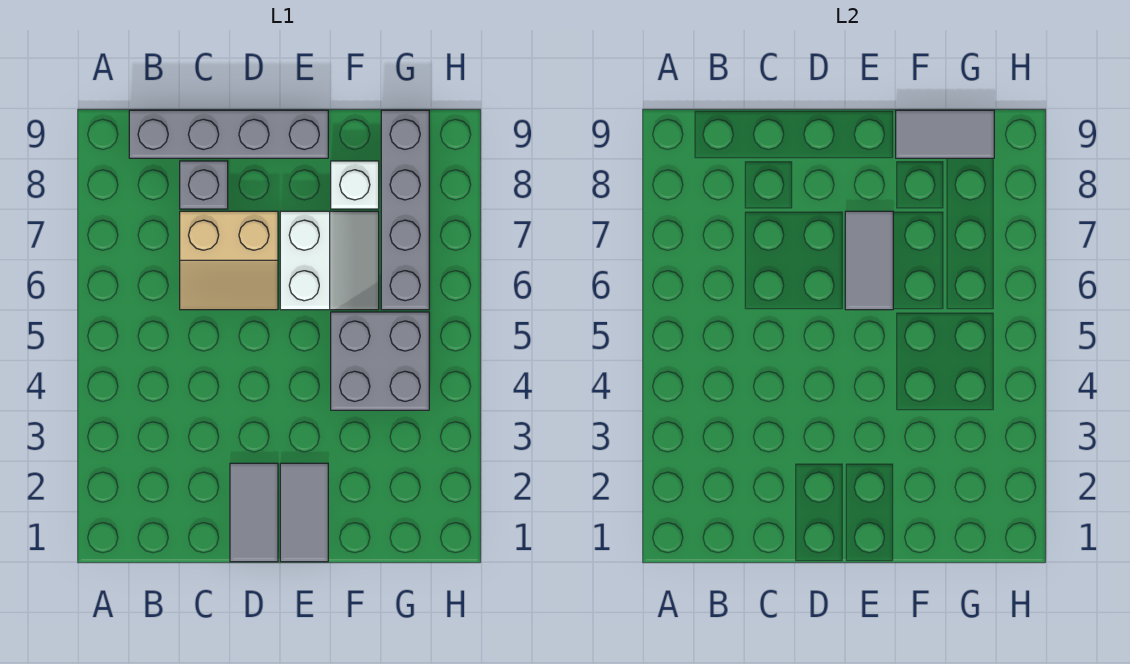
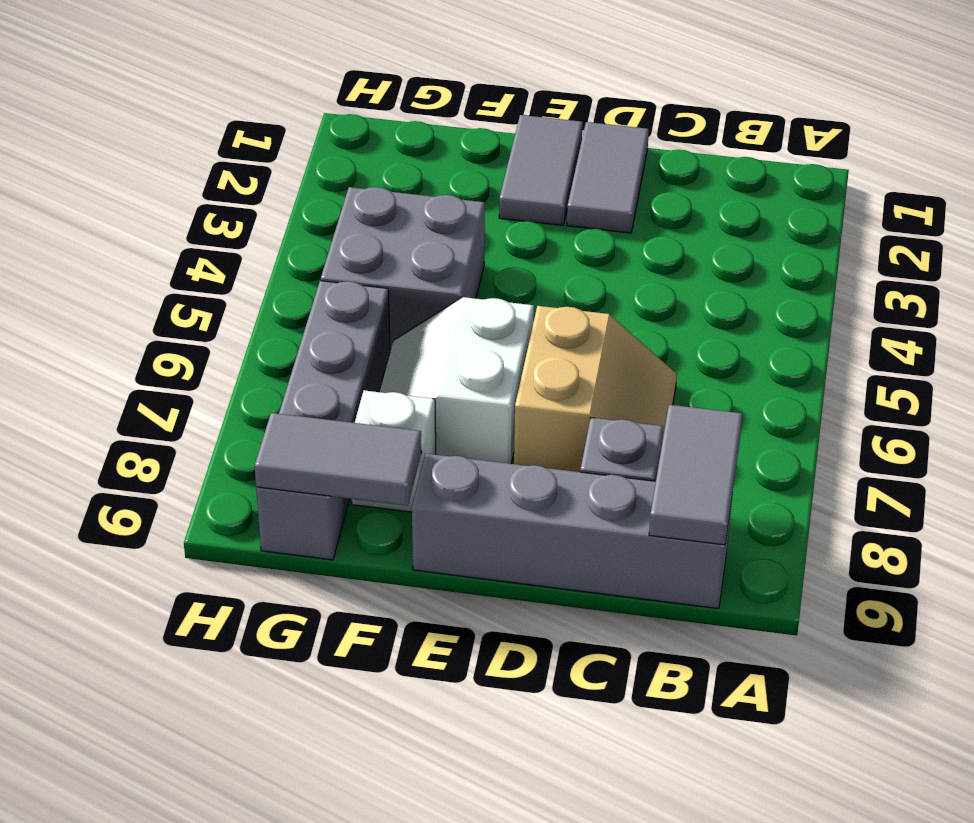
tan slope C6:D7 level 1 top 7 -> tan slope C6:D7 level 1 top D
grey tile E6:E7 level 2 -> grey tile B8:B9 level 2

